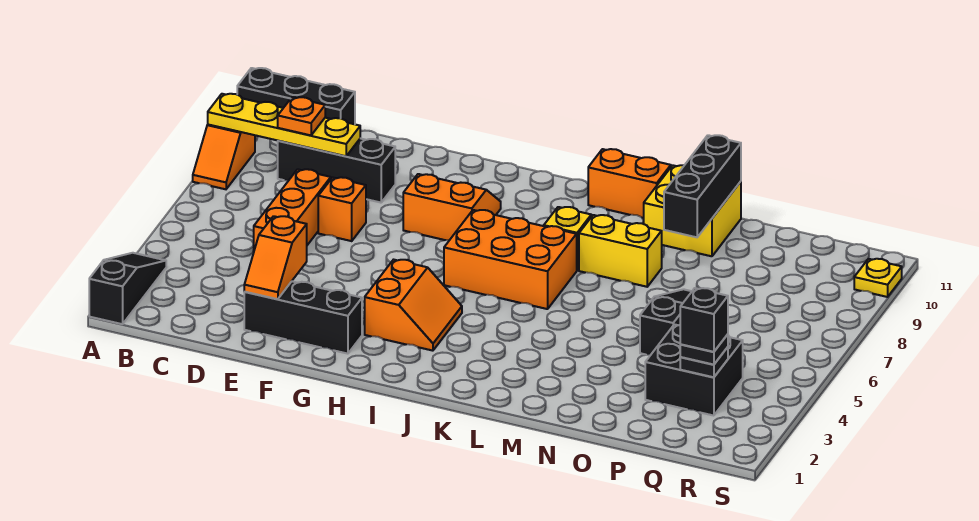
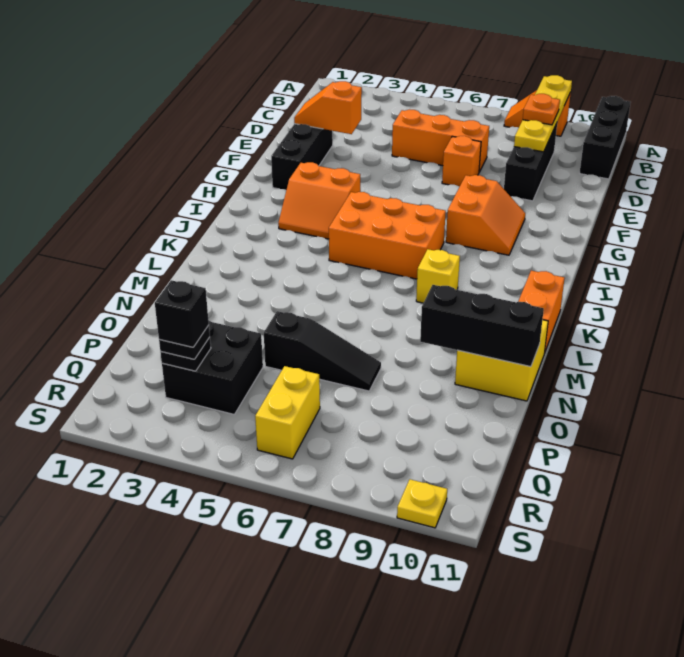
black slope A1:A3 level 1 top 1 -> none
orange brick I6:K7 level 1 -> orange brick I5:J7 level 1
yellow brick L8:M8 level 1 -> yellow brick Q6:R6 level 1

